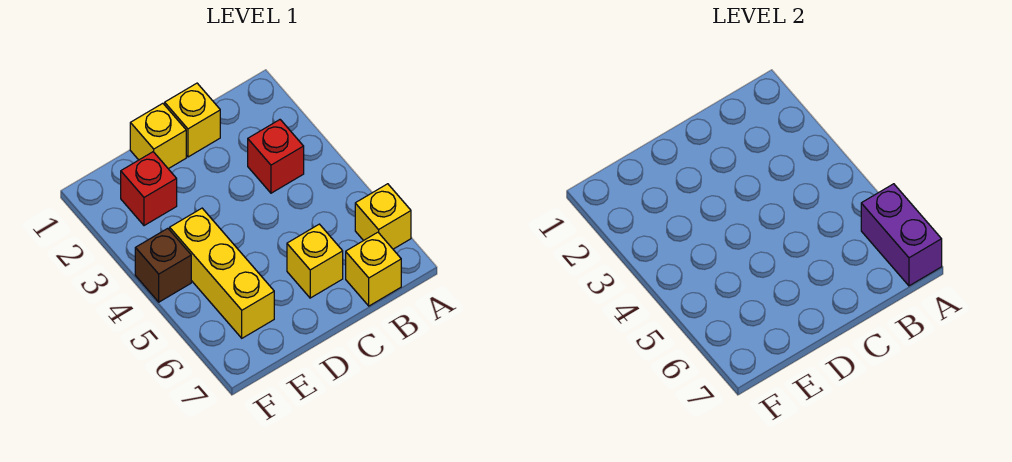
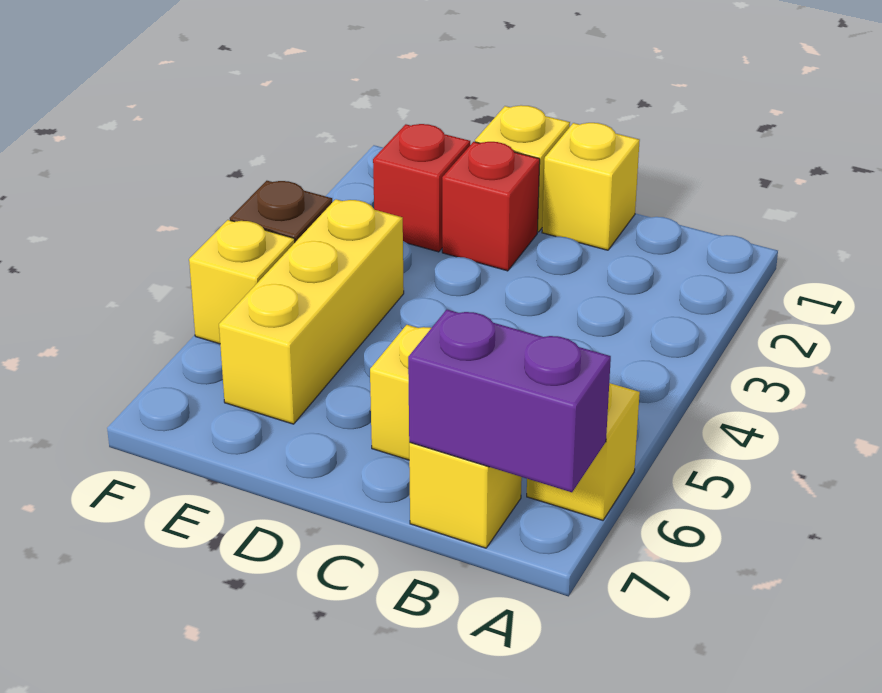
purple brick A6:A7 level 2 -> purple brick A7:B7 level 2
red brick B3 level 1 -> red brick D2 level 1
none -> yellow brick F5 level 1

